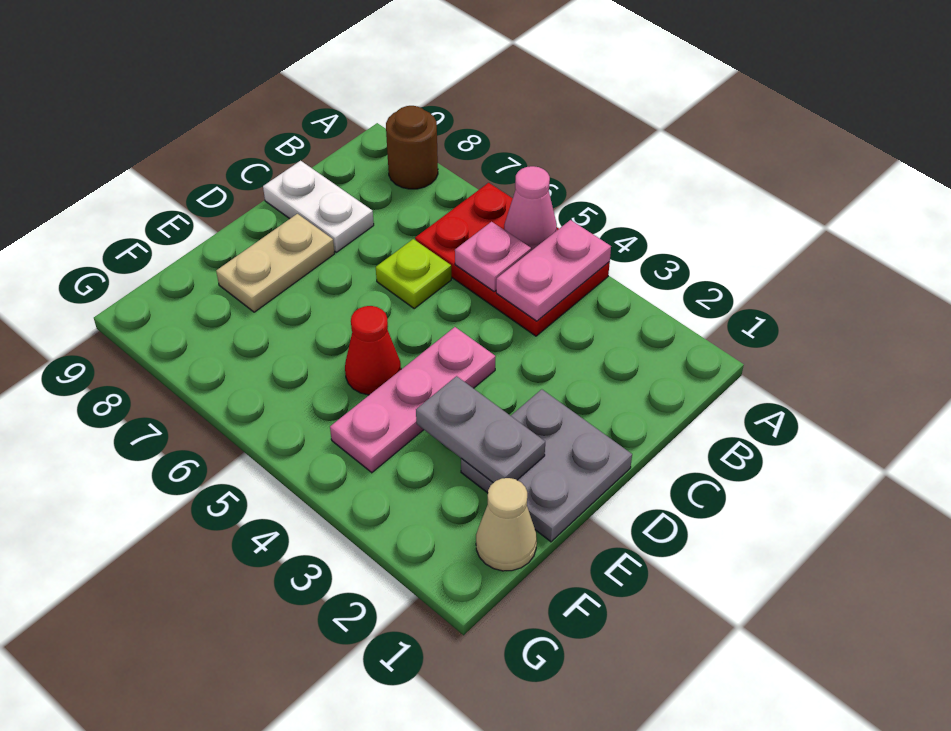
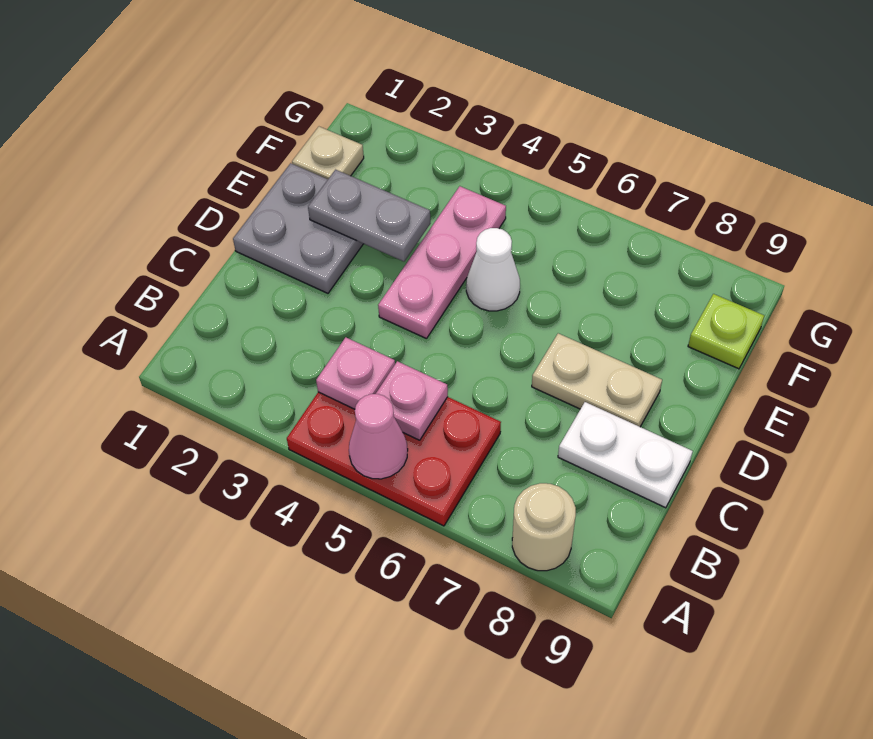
pink plate A4:B4 level 2 -> pink plate B4 level 2
brown round brick A8 level 1 -> tan round brick A8 level 1
lime plate C6 level 1 -> lime plate F9 level 1
tan plate D8:E8 level 1 -> tan plate D7:D8 level 1
red cone E5 level 1 -> white cone E5 level 1
tan cone F1 level 1 -> tan plate F1 level 1

